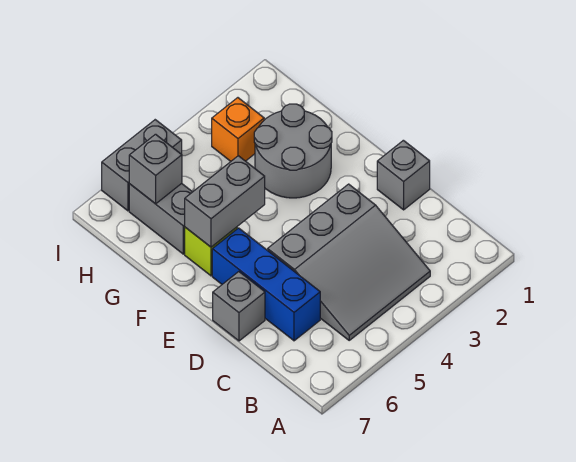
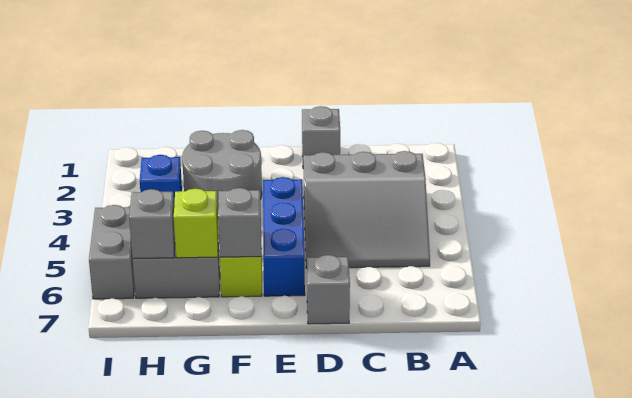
grey slope B3:D5 level 1 top D -> grey slope B3:D5 level 1 top 3
blue brick C6:E6 level 1 -> blue brick E4:E6 level 1
grey brick F5:F6 level 2 -> grey brick F6 level 2
none -> lime brick G6 level 2
orange brick H3 level 1 -> blue brick H3 level 1

